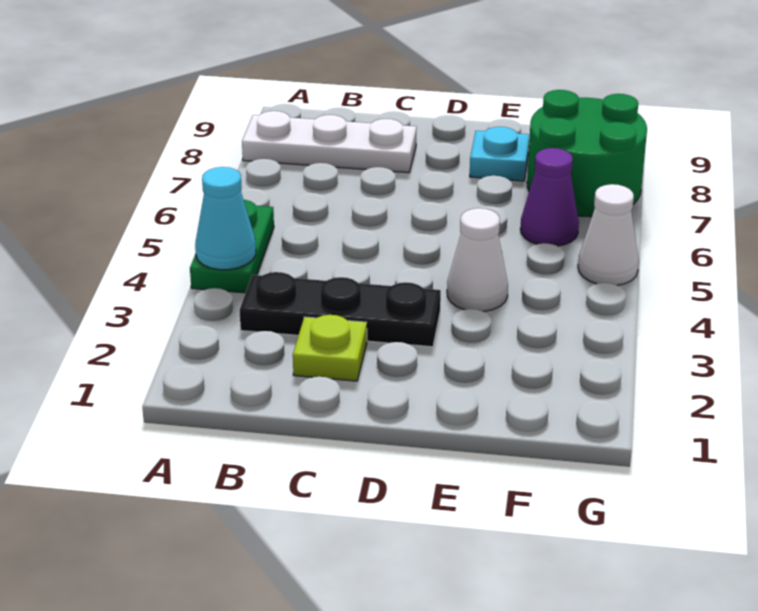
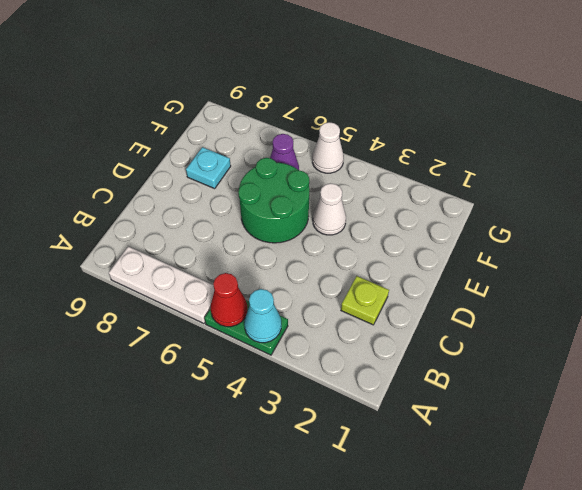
none -> red cone A5 level 2
white plate A8:C8 level 1 -> white plate A6:A8 level 1
black plate B3:D3 level 1 -> none
green round brick F7:G8 level 1 -> green round brick D5:E6 level 1

